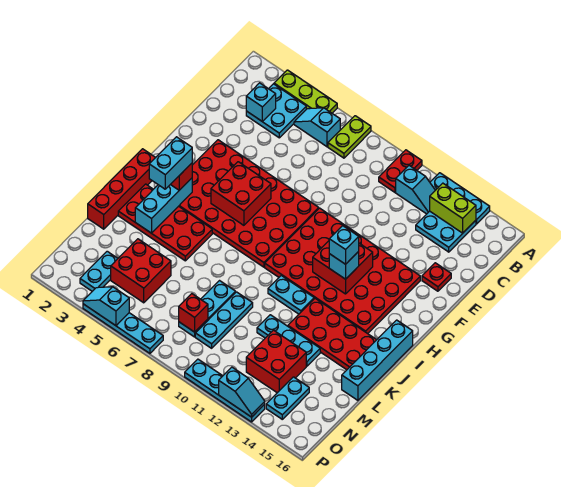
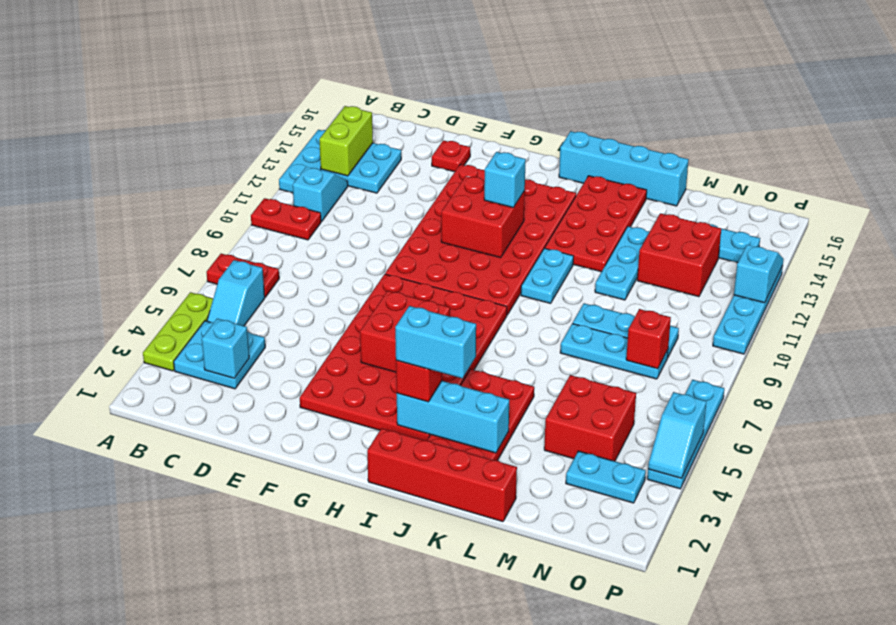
lime plate A7:B7 level 1 -> red plate A7:B7 level 1
cyan brick H12 level 4 -> none

